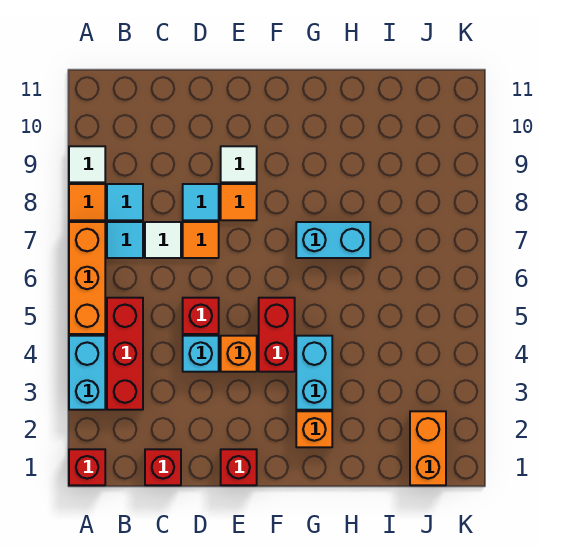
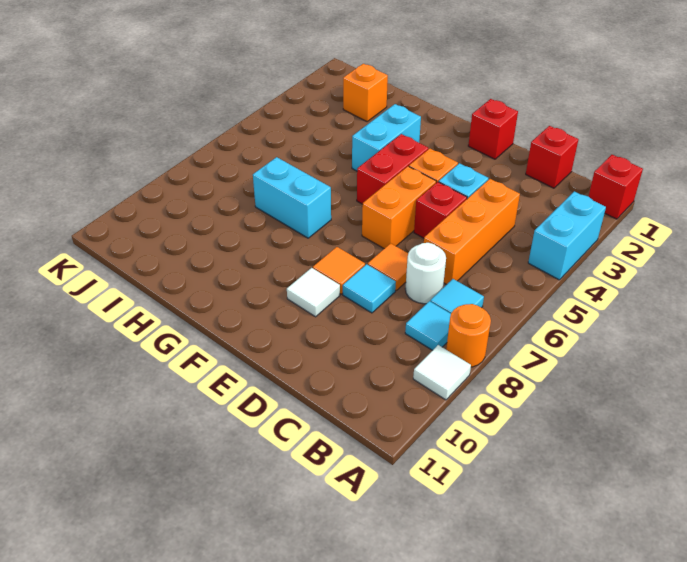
orange brick A5:A7 level 1 -> orange brick C4:C6 level 1
orange tile A8 level 1 -> orange round brick A8 level 1
red brick B3:B5 level 1 -> none
white tile C7 level 1 -> white round brick C7 level 1
orange brick G2 level 1 -> orange brick I2 level 1
orange brick J1:J2 level 1 -> orange brick E5:E6 level 1

